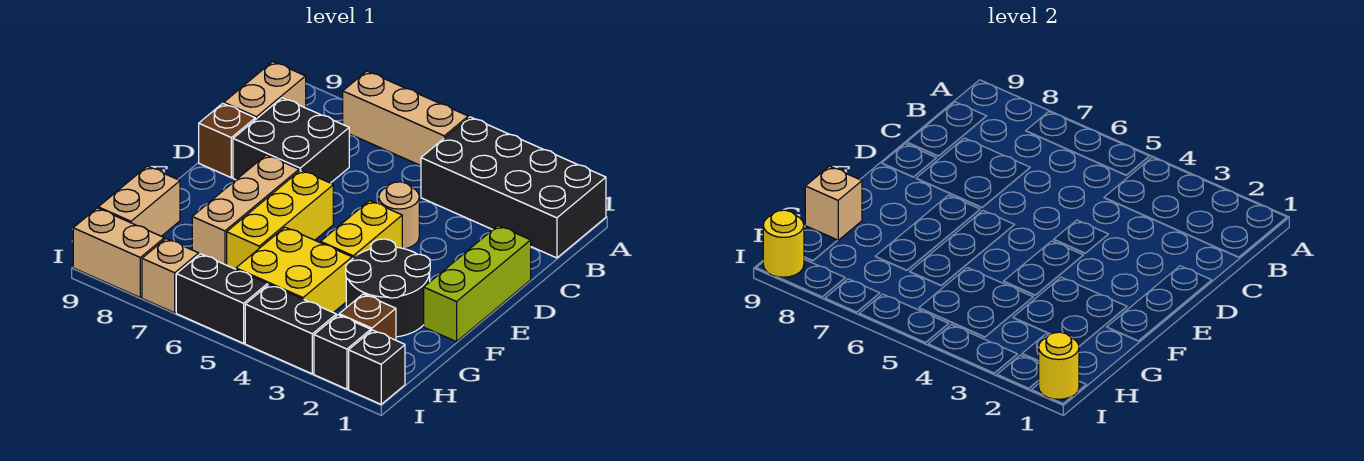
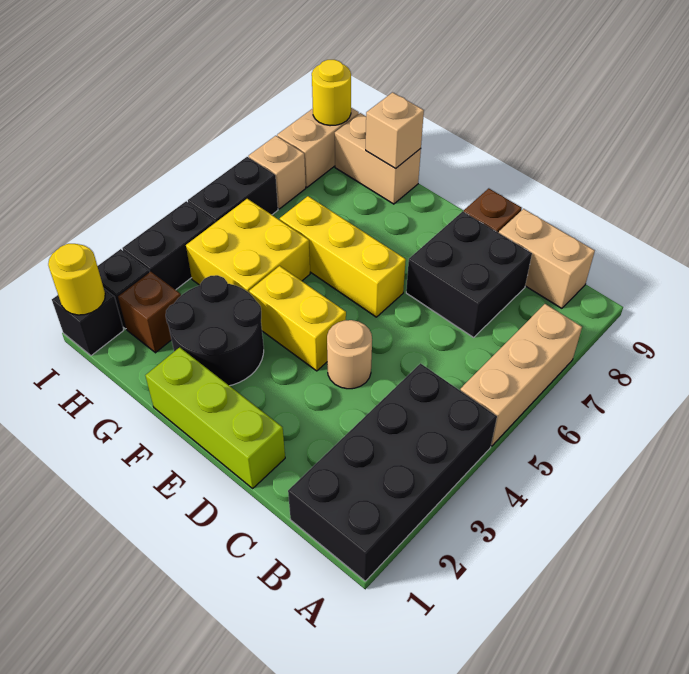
tan brick E7:G7 level 1 -> none

